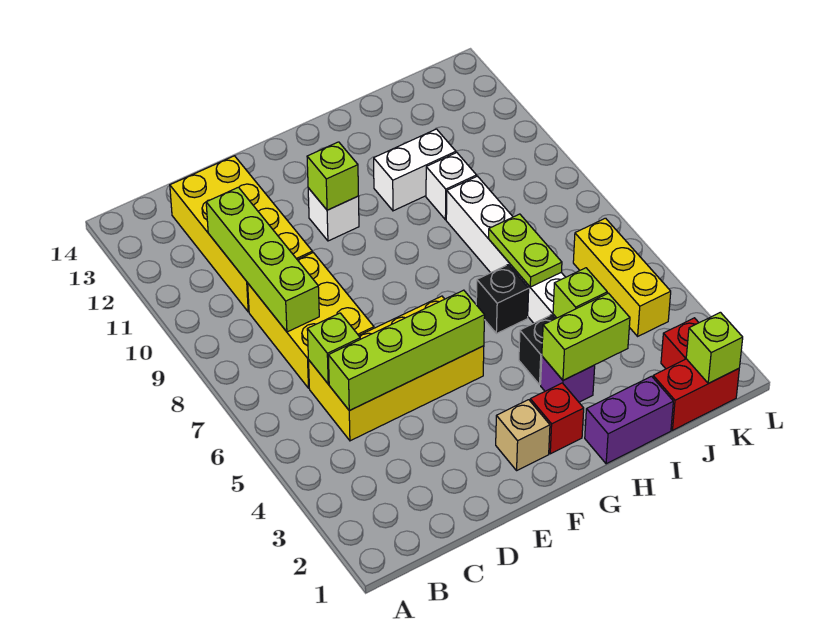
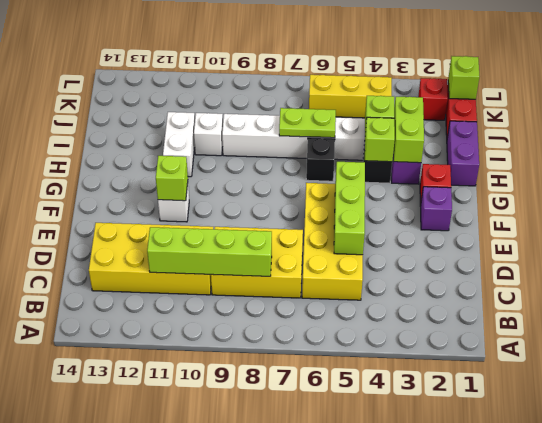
lime brick C5:F5 level 2 -> lime brick D5:F5 level 2
lime brick C6 level 2 -> lime brick H4 level 2
tan brick F2 level 1 -> purple brick F2 level 1

